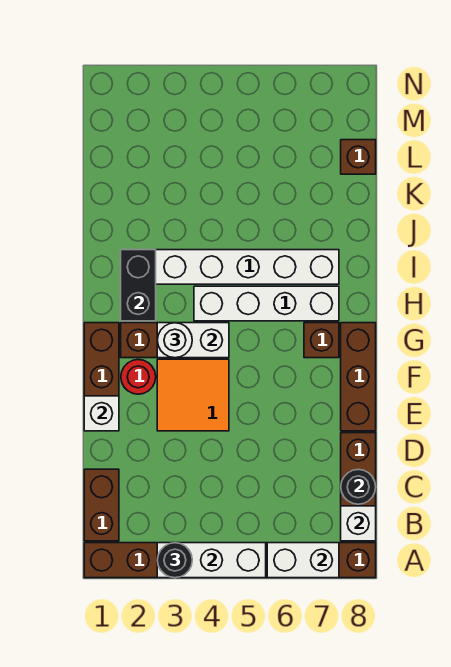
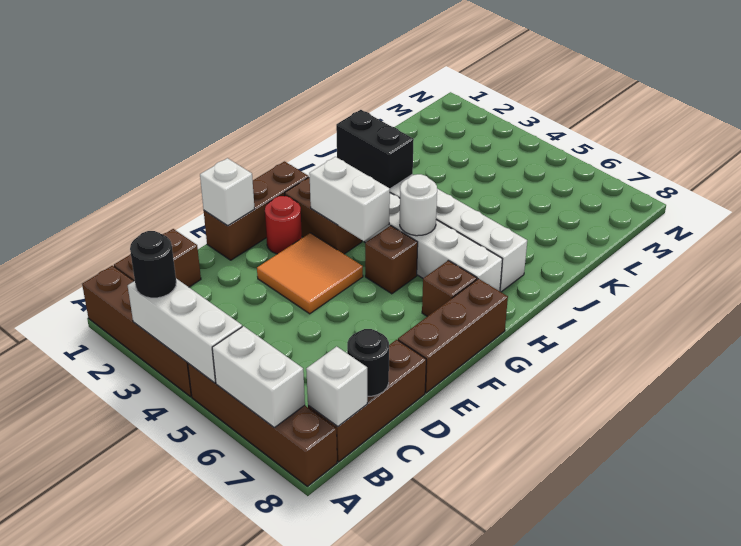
white round brick G3 level 3 -> white round brick H5 level 2
black brick H2:I2 level 2 -> black brick I2:I3 level 2
brown brick L8 level 1 -> brown brick G5 level 1

